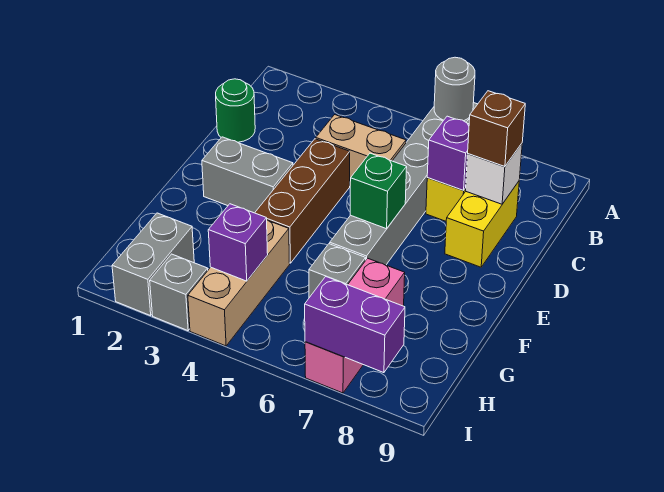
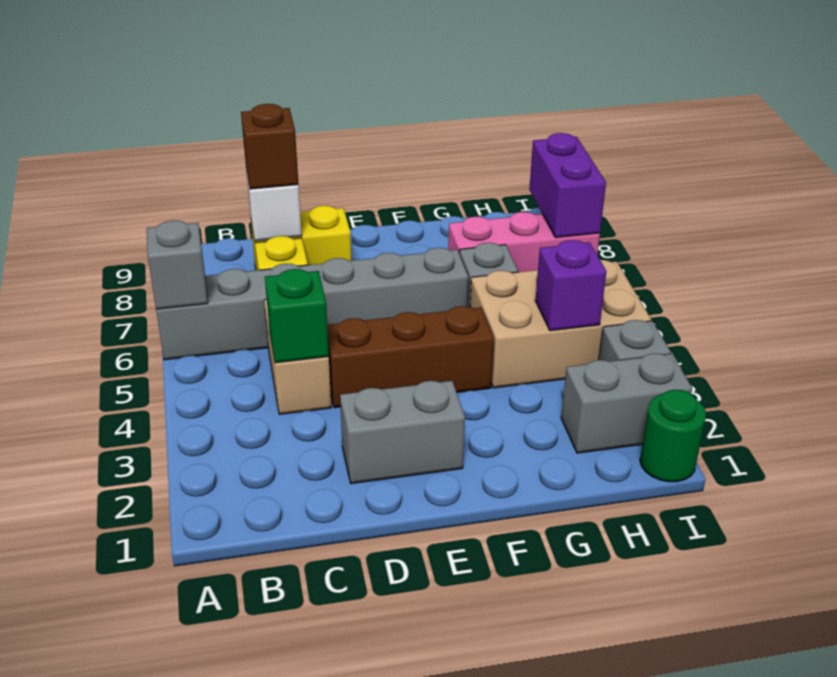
grey round brick A6 level 2 -> grey brick A6 level 2
green round brick C1 level 1 -> green round brick I1 level 1
purple brick C7 level 2 -> none
grey brick E2:E3 level 1 -> grey brick D2:E2 level 1
green brick E6 level 2 -> green brick C4 level 2
tan brick G4:I4 level 1 -> tan brick G4:I5 level 1

